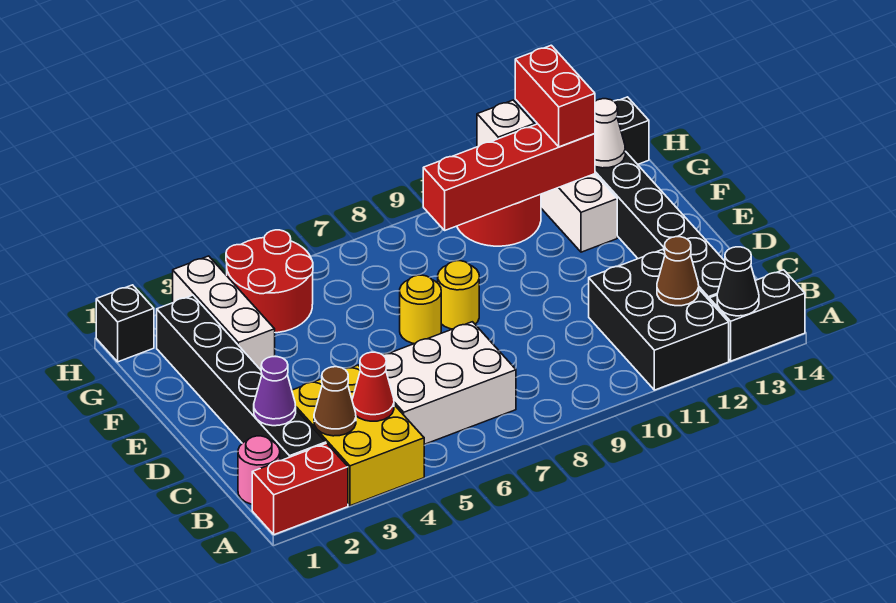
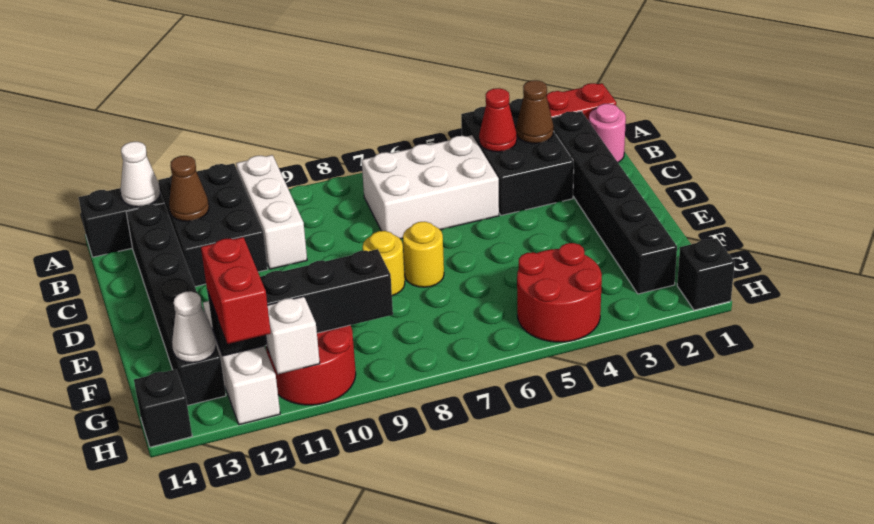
yellow brick A3:C4 level 1 -> black brick A3:C4 level 1
black cone A13 level 2 -> white cone A13 level 2
purple cone C2 level 2 -> none
white brick F3:H3 level 1 -> white brick A10:C10 level 1
red brick G9:G12 level 2 -> black brick G9:G12 level 2

